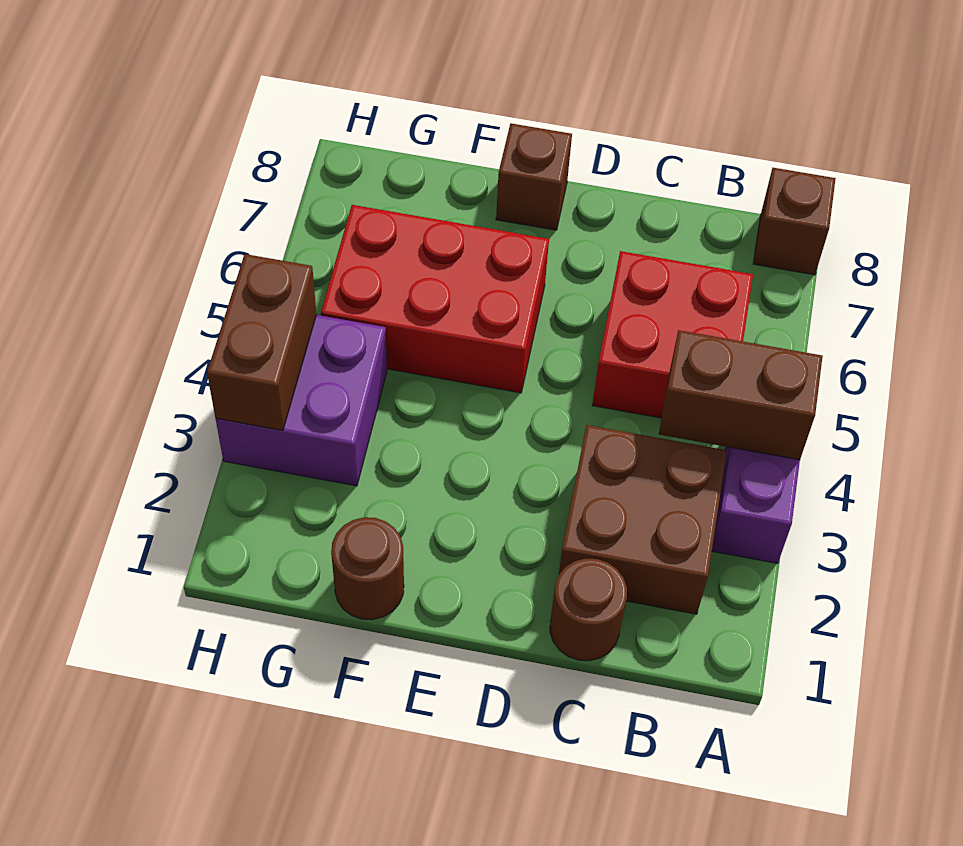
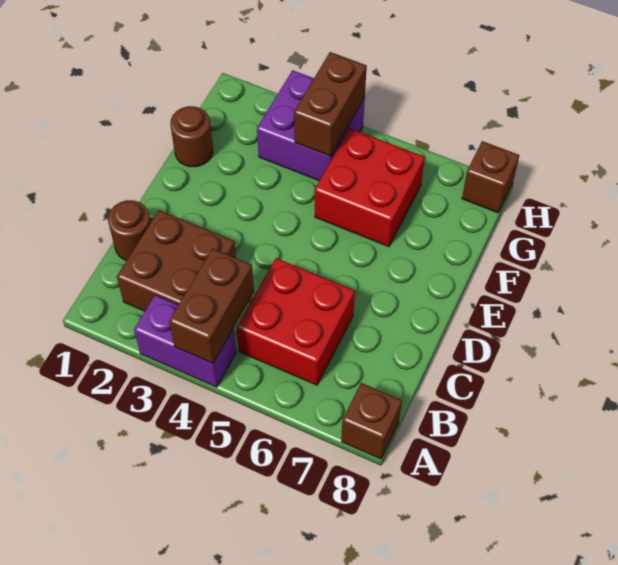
red brick E5:G6 level 1 -> red brick F5:G6 level 1
brown brick E8 level 1 -> brown brick H8 level 1
brown brick H3:H4 level 2 -> brown brick G4:H4 level 2

